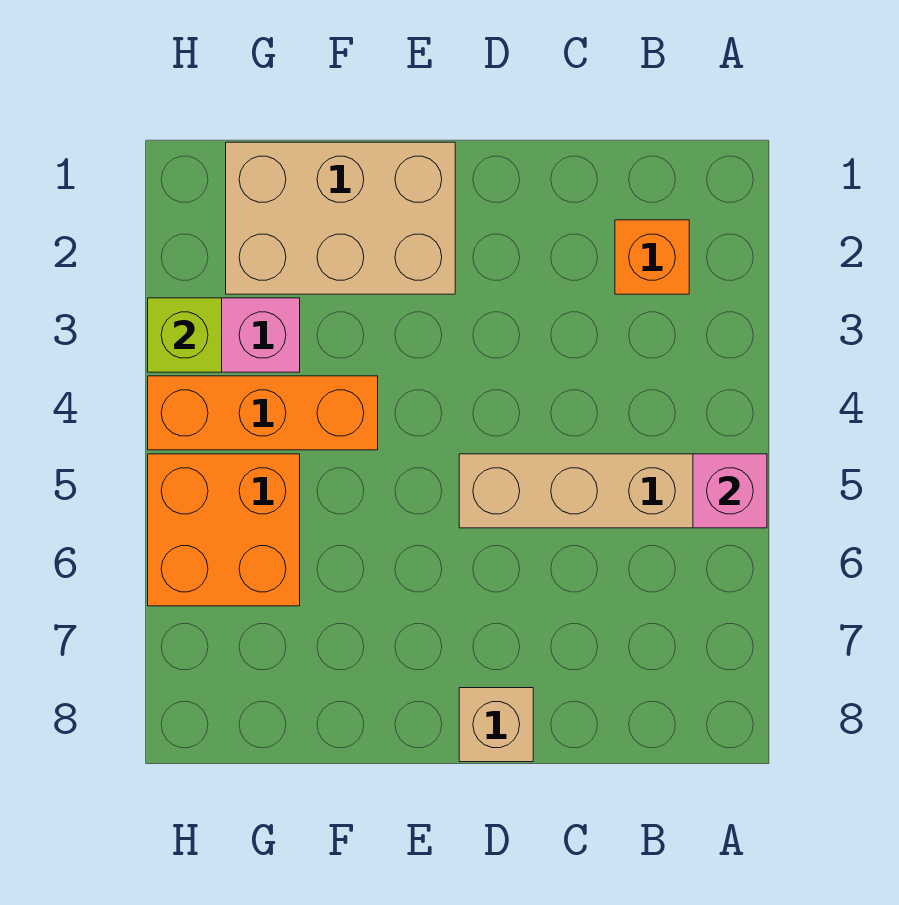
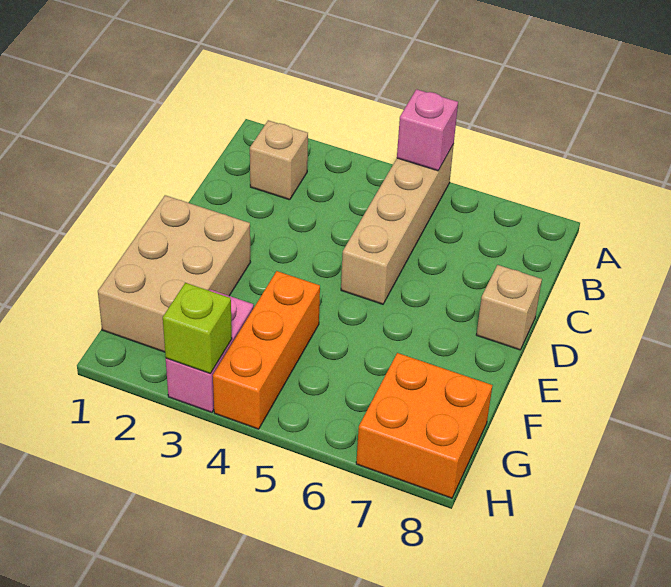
orange brick B2 level 1 -> tan brick B2 level 1
orange brick G5:H6 level 1 -> orange brick G7:H8 level 1

